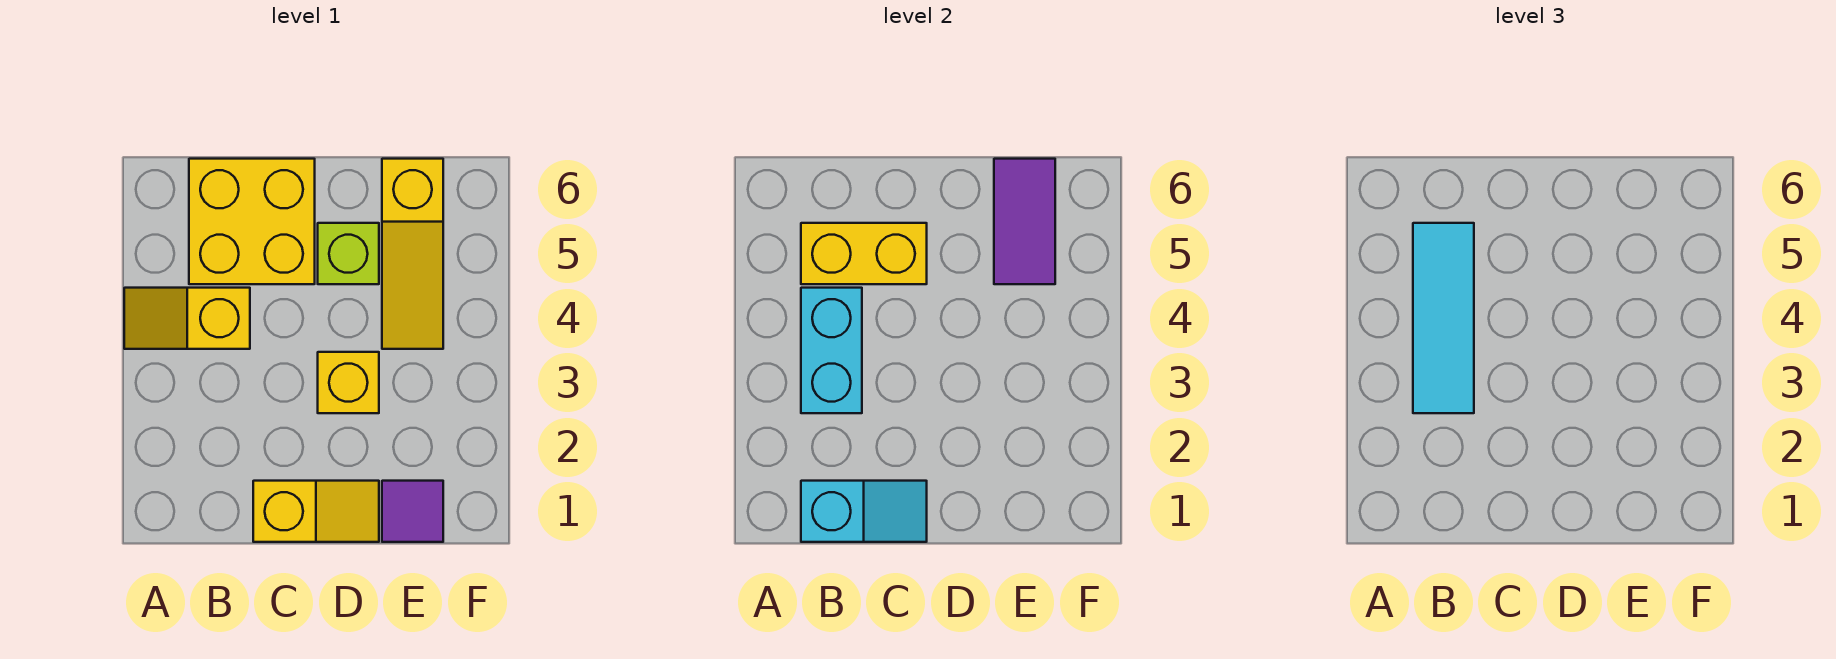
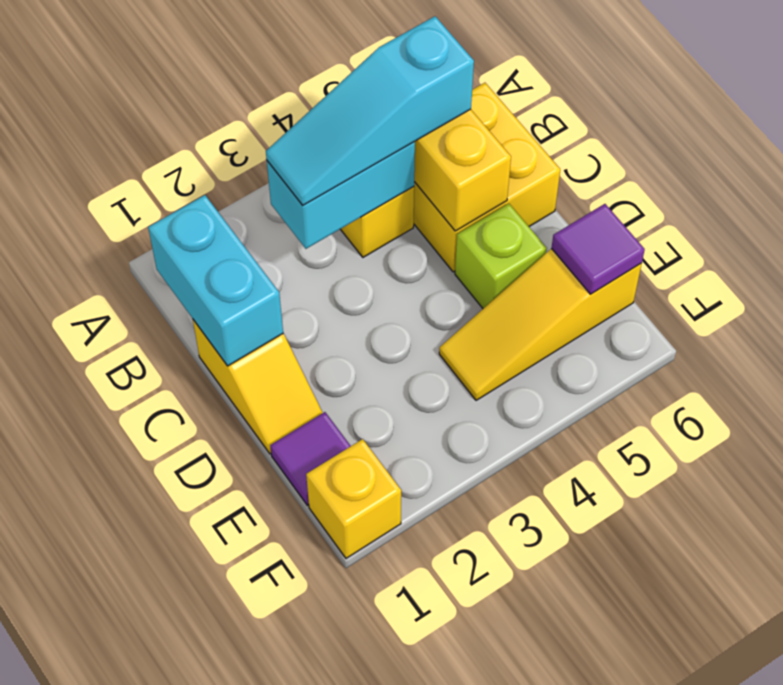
cyan slope B1:C1 level 2 top B -> cyan brick B1:C1 level 2
cyan tile B3:B5 level 3 -> cyan slope B3:B5 level 3 top 5
yellow brick D3 level 1 -> yellow brick F1 level 1
purple tile E5:E6 level 2 -> purple tile E6 level 2

